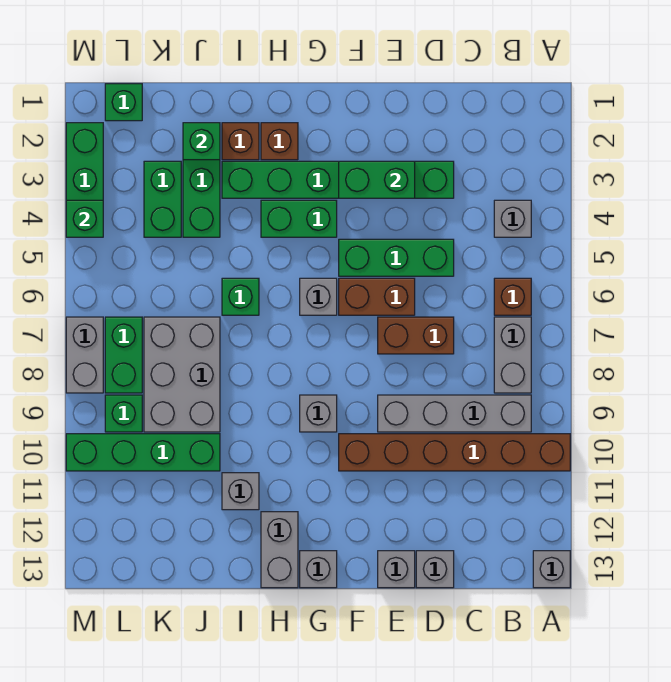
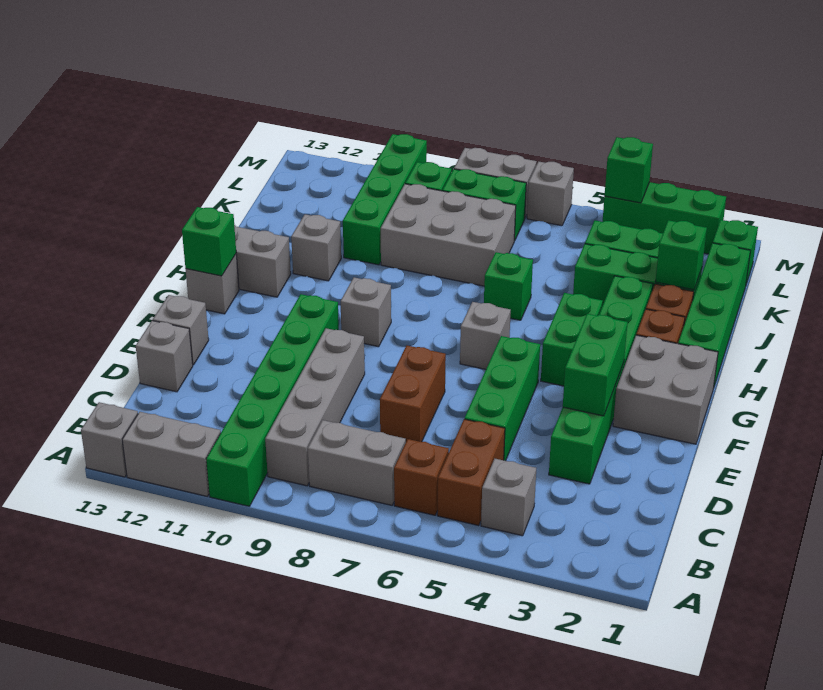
brown brick A10:F10 level 1 -> green brick A10:F10 level 1
none -> grey brick A11:A12 level 1
brown brick E6:F6 level 1 -> brown brick B5:C5 level 1
none -> grey brick F1:G2 level 1
none -> green brick G13 level 2
none -> green brick H1:K1 level 1
none -> grey brick M6 level 1

